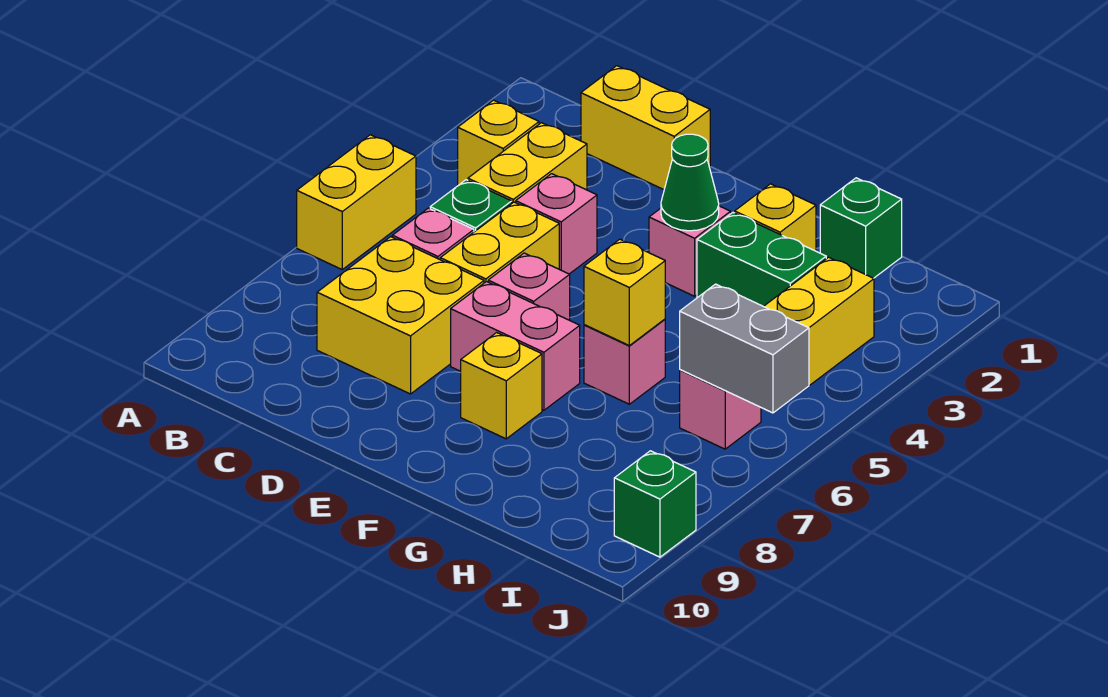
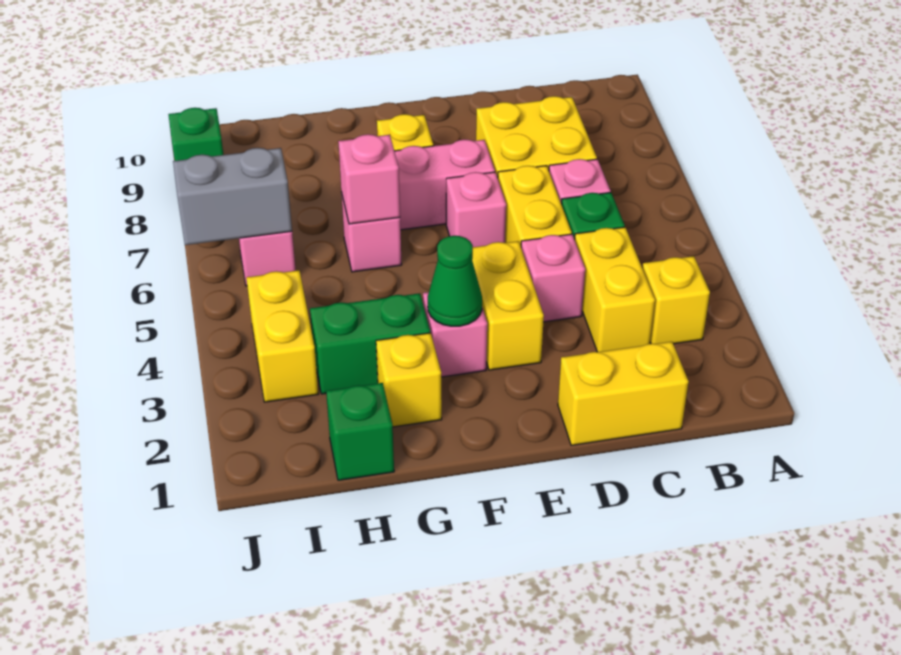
yellow brick A5:A6 level 1 -> yellow brick E3:E4 level 1
yellow brick G6 level 2 -> pink brick G6 level 2

